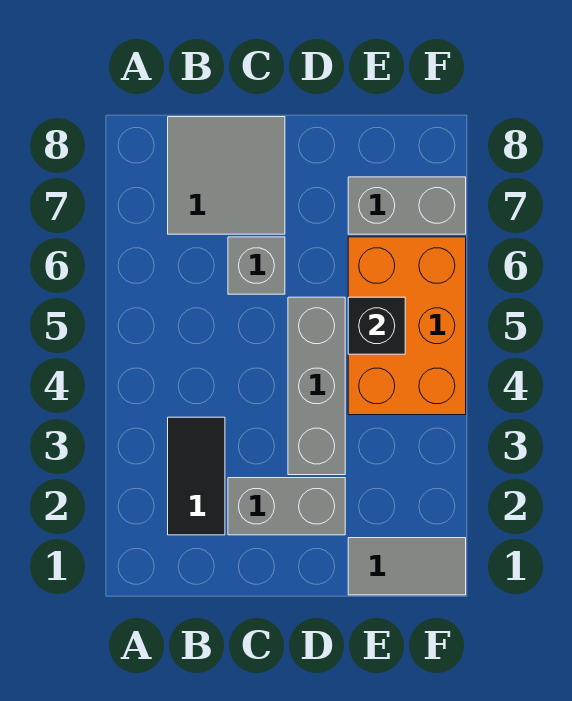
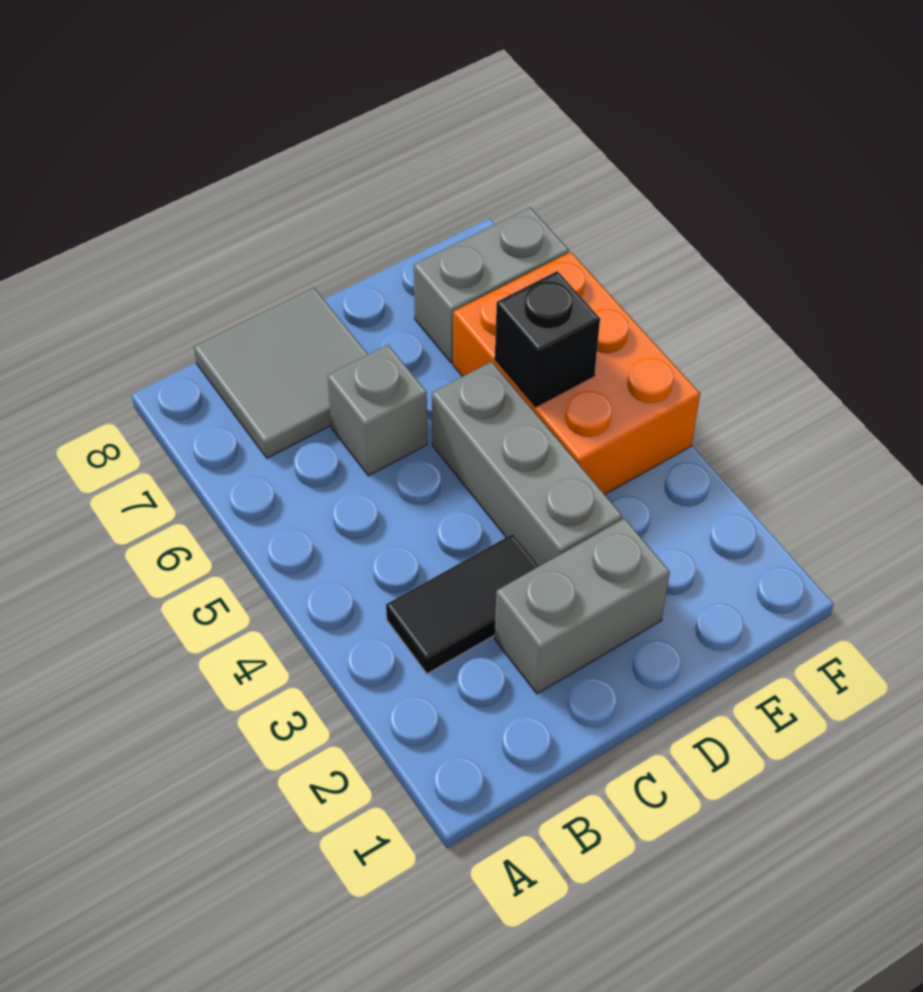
black tile B2:B3 level 1 -> black tile B3:C3 level 1
grey tile E1:F1 level 1 -> none

